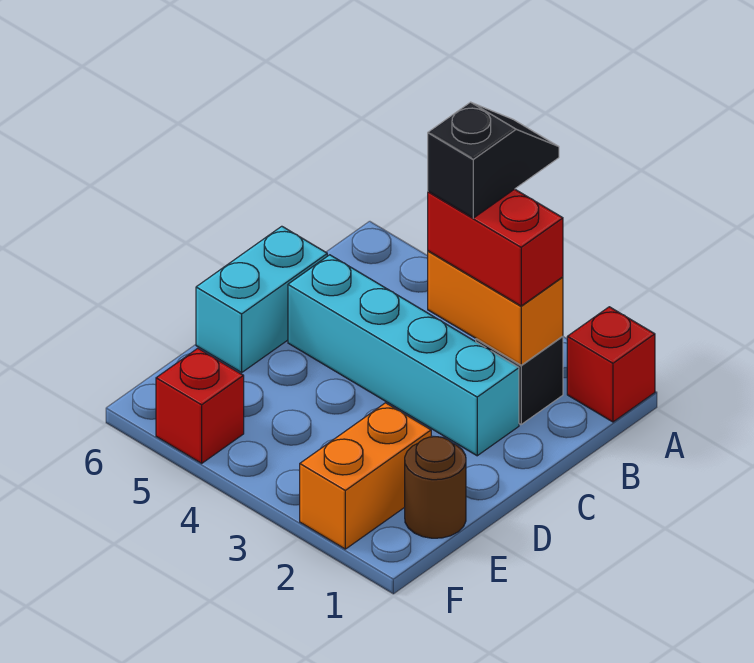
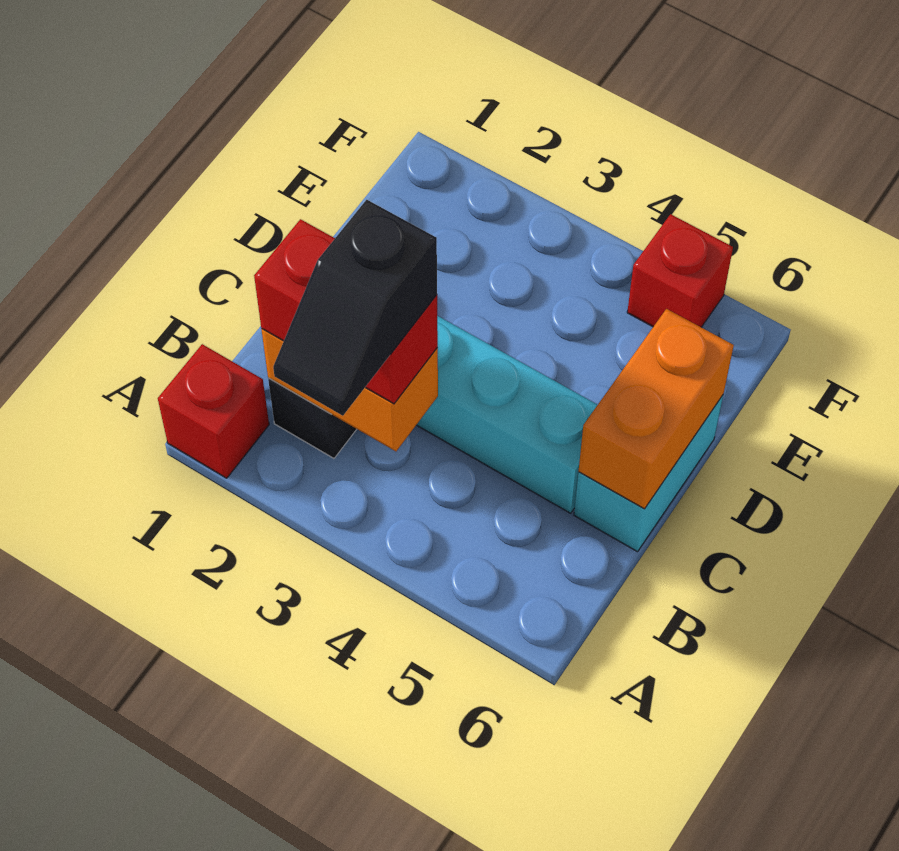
brown round brick E1 level 1 -> none
orange brick E2:F2 level 1 -> orange brick C6:D6 level 2

